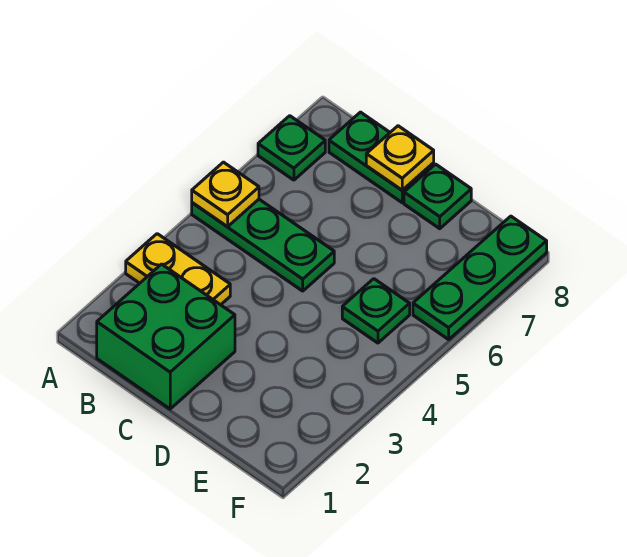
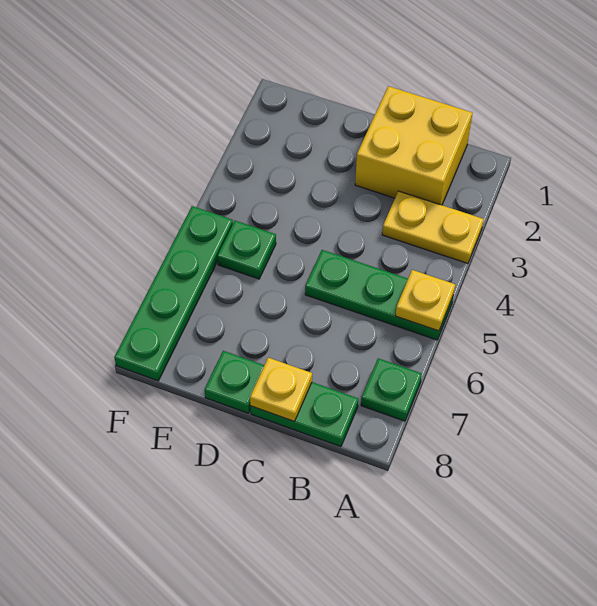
green brick B1:C2 level 1 -> yellow brick B1:C2 level 1
green plate F6:F8 level 1 -> green plate F5:F8 level 1

